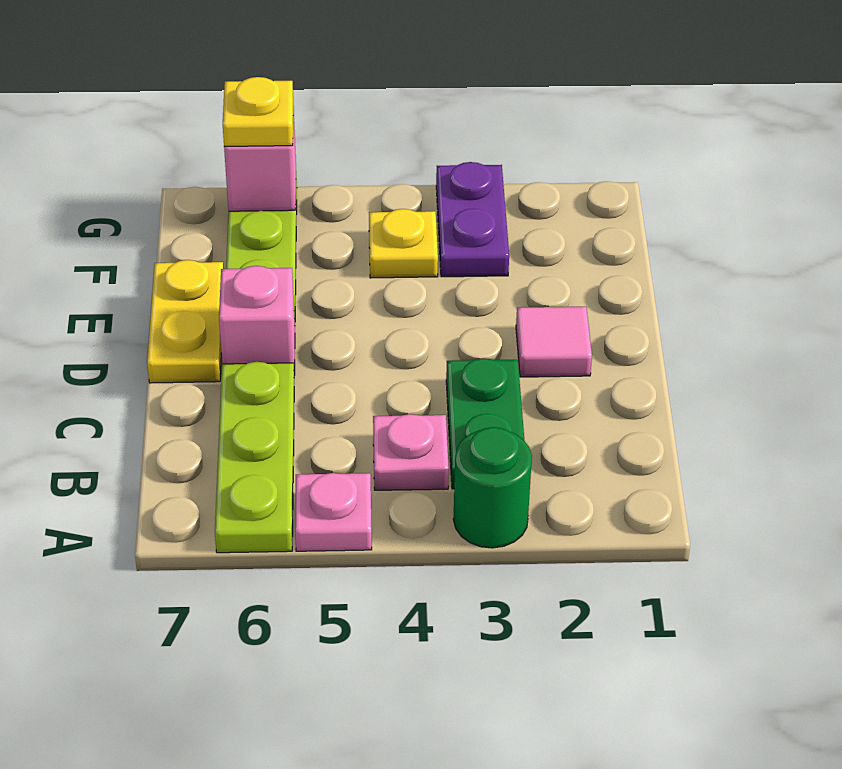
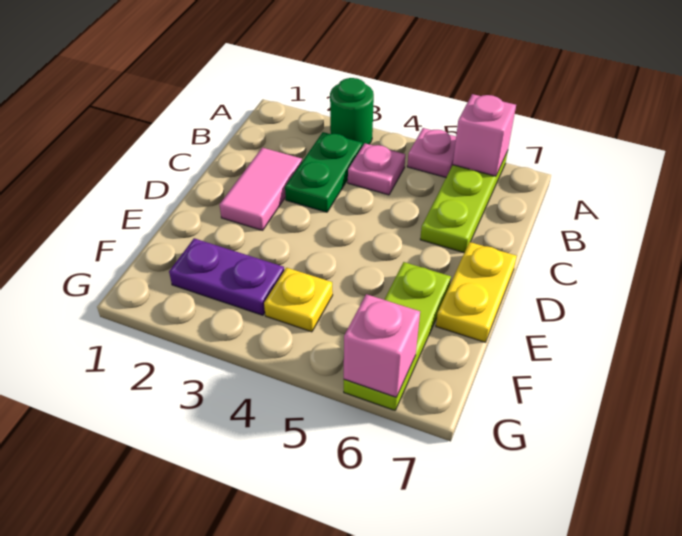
pink tile D2 level 1 -> pink tile C2:D2 level 1
pink brick D6 level 1 -> pink brick A6 level 2
purple plate F3:G3 level 1 -> purple plate F2:F3 level 1
yellow plate G6 level 3 -> none

